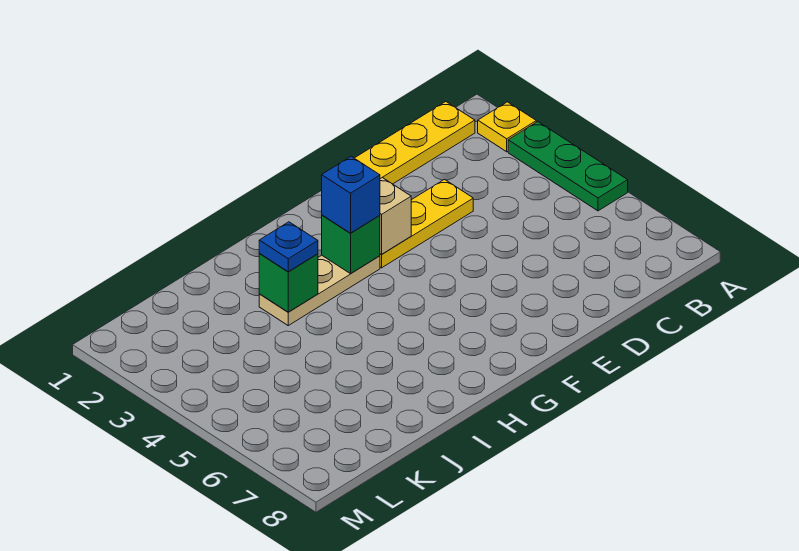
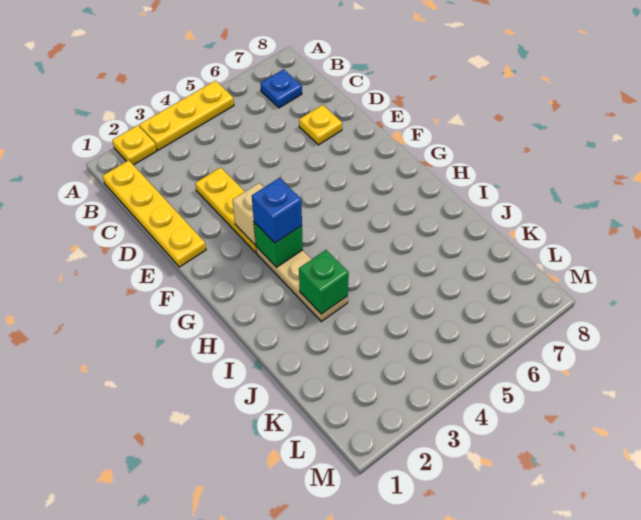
green plate A3:A5 level 1 -> yellow plate A3:A5 level 1
none -> yellow plate D7 level 1
blue plate I3 level 3 -> blue plate B7 level 1

